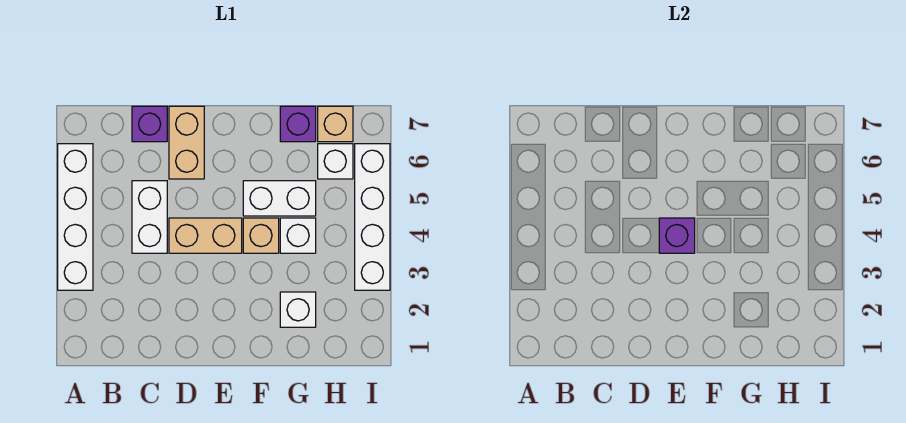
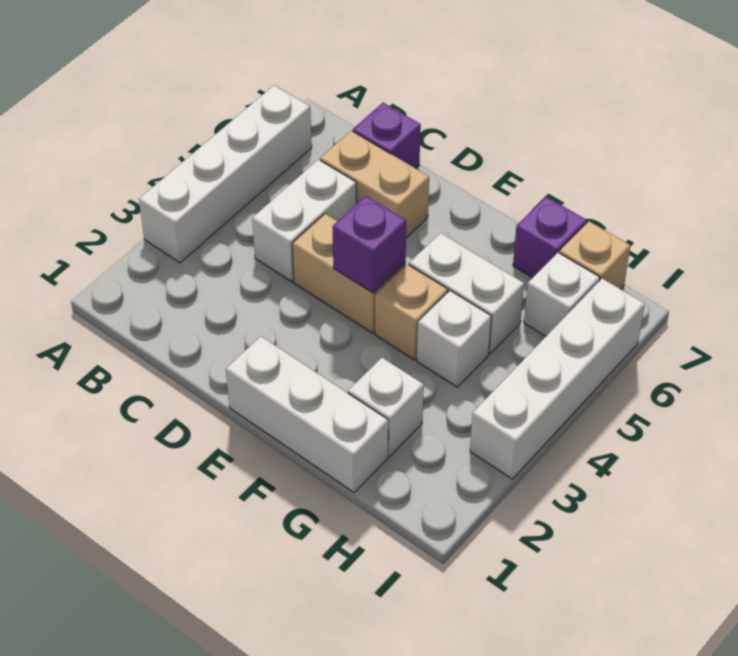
tan brick D6:D7 level 1 -> tan brick C6:D6 level 1
none -> white brick E1:G1 level 1

